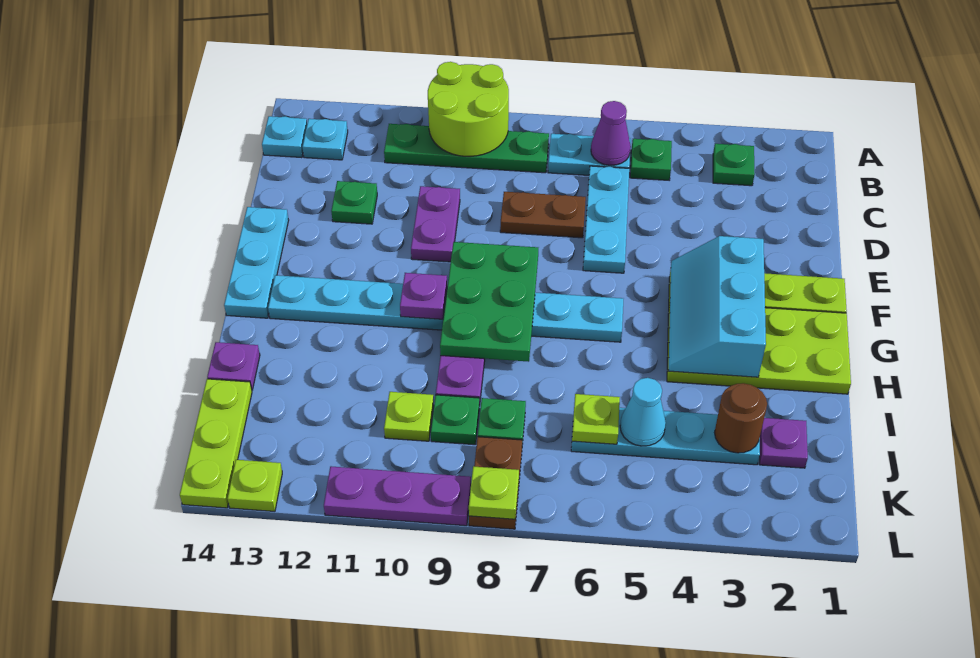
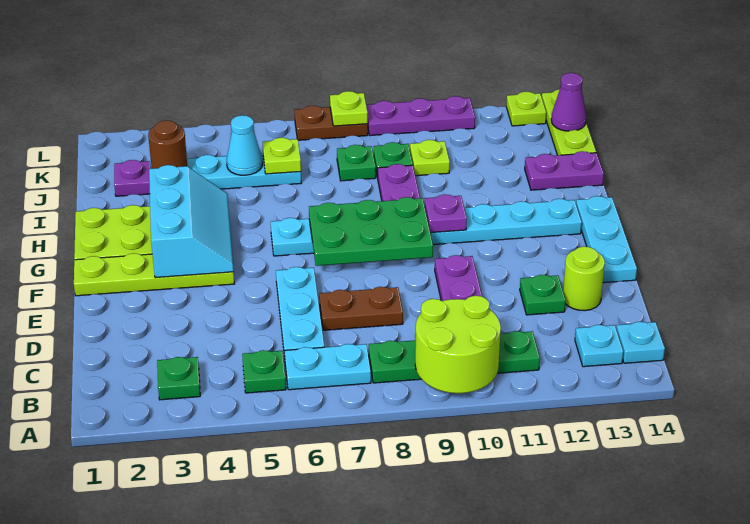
purple cone B6 level 2 -> purple cone K14 level 2
none -> lime round brick D13 level 1
green plate F8:H9 level 2 -> green plate F7:G9 level 2
purple plate I14 level 1 -> purple plate I13:I14 level 1
brown plate K8:L8 level 1 -> brown plate L7:L8 level 1

